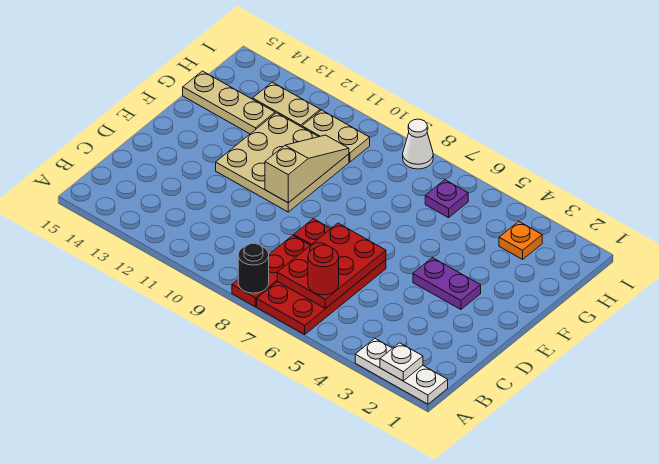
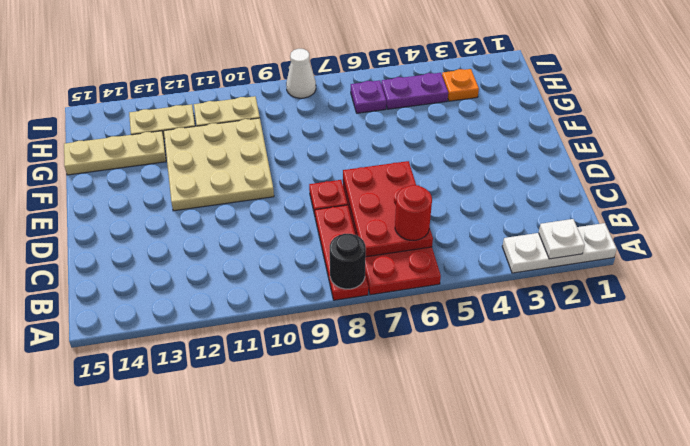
purple plate E3:E4 level 1 -> purple plate H4:H5 level 1
tan slope E10:G10 level 2 top E -> none

